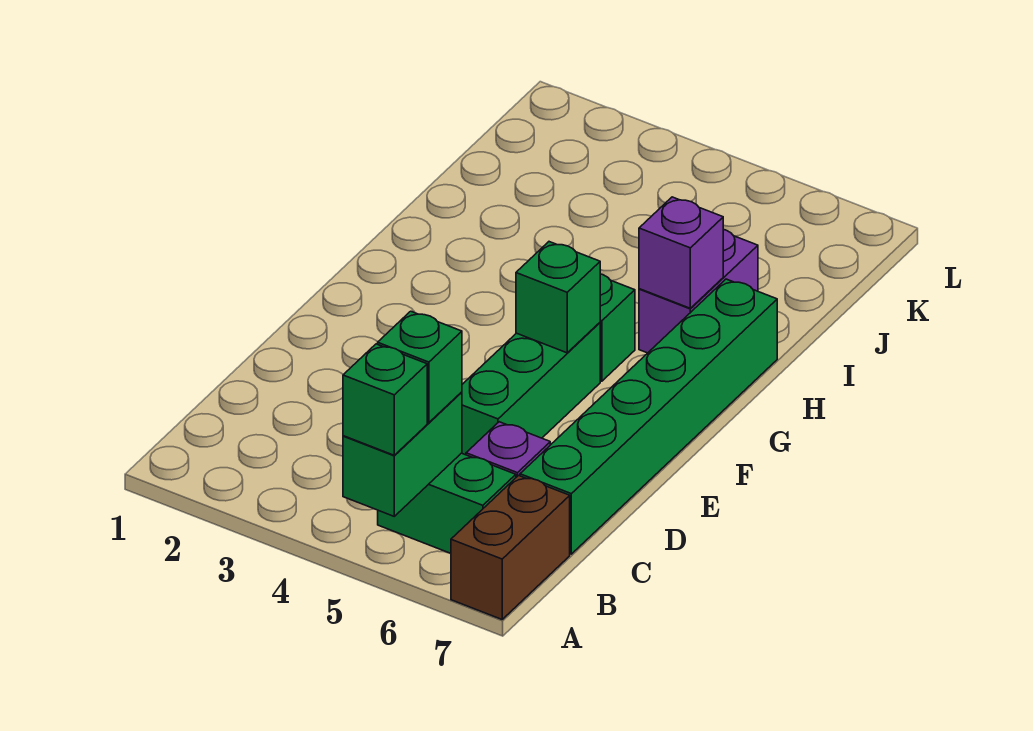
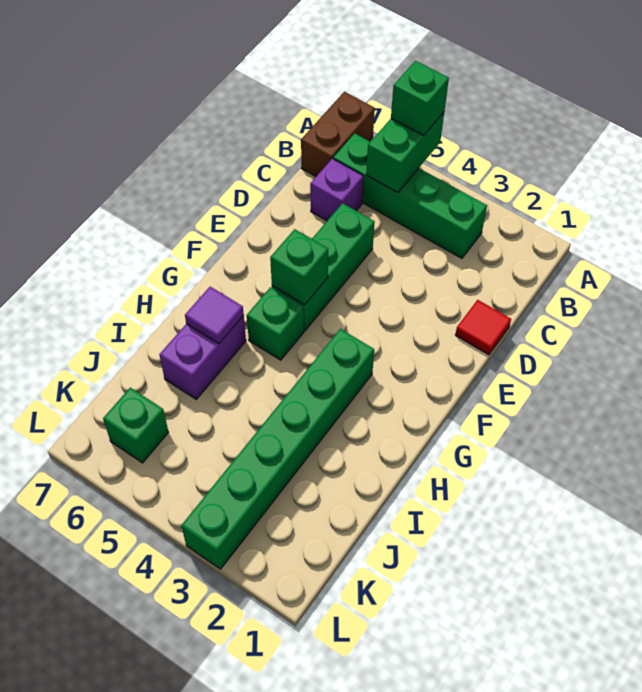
green brick B5:B6 level 1 -> green brick B3:B6 level 1
green brick B5 level 3 -> green brick K6 level 1
green brick C7:H7 level 1 -> green brick G3:L3 level 1
none -> red tile D1 level 1
purple brick H6 level 2 -> purple tile H6 level 2

